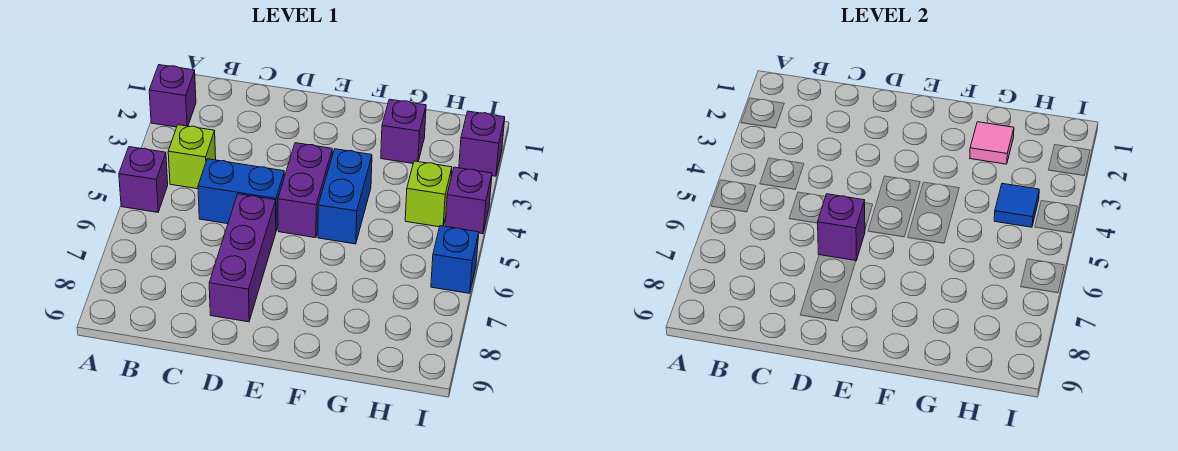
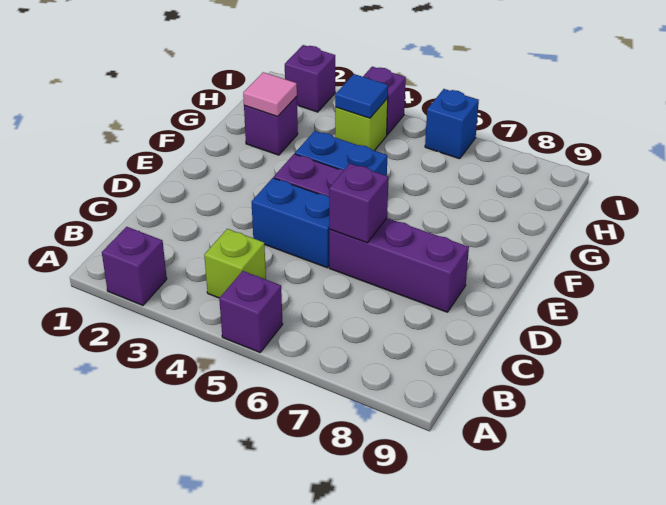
blue brick C5:D5 level 1 -> blue brick D4:D5 level 1

